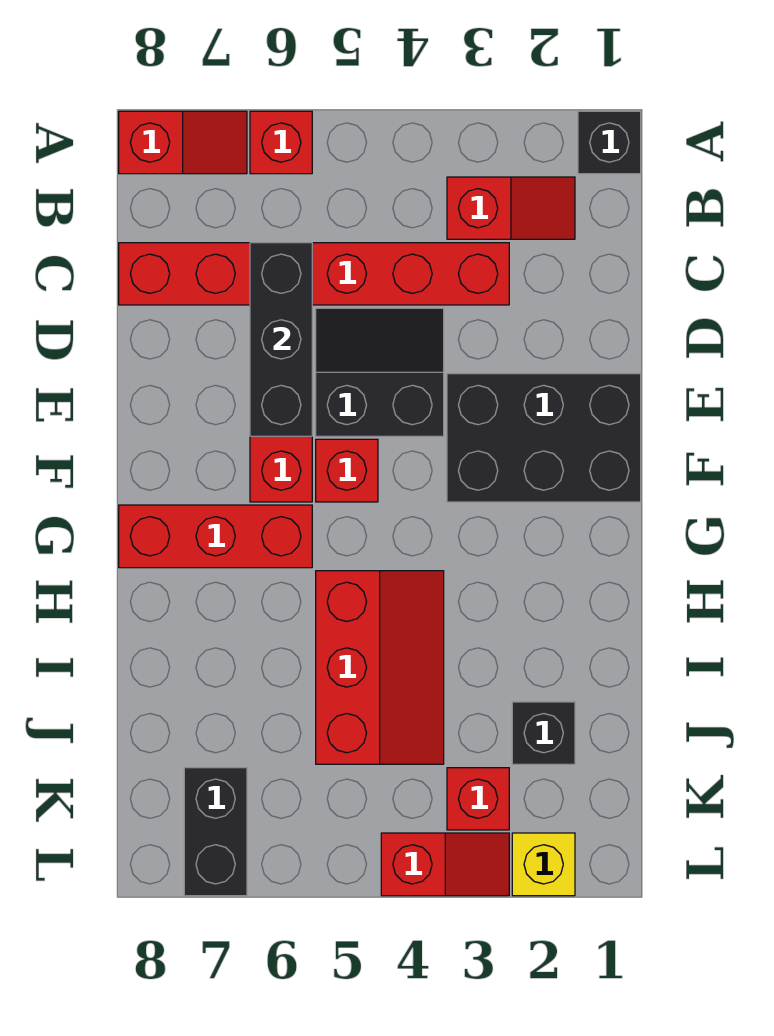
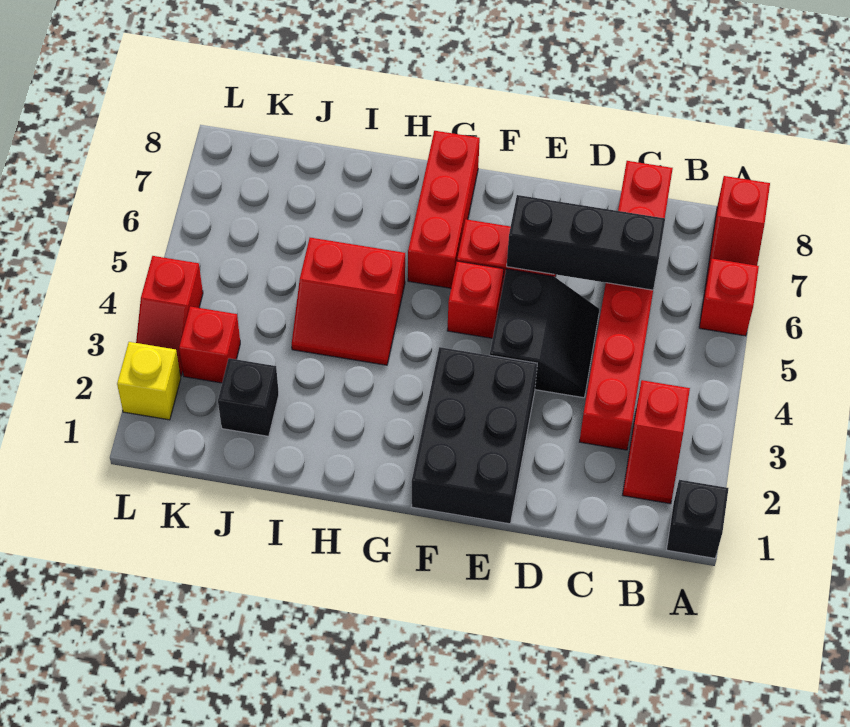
red slope H4:J5 level 1 top 5 -> red slope H4:I5 level 1 top 5
black brick K7:L7 level 1 -> none

